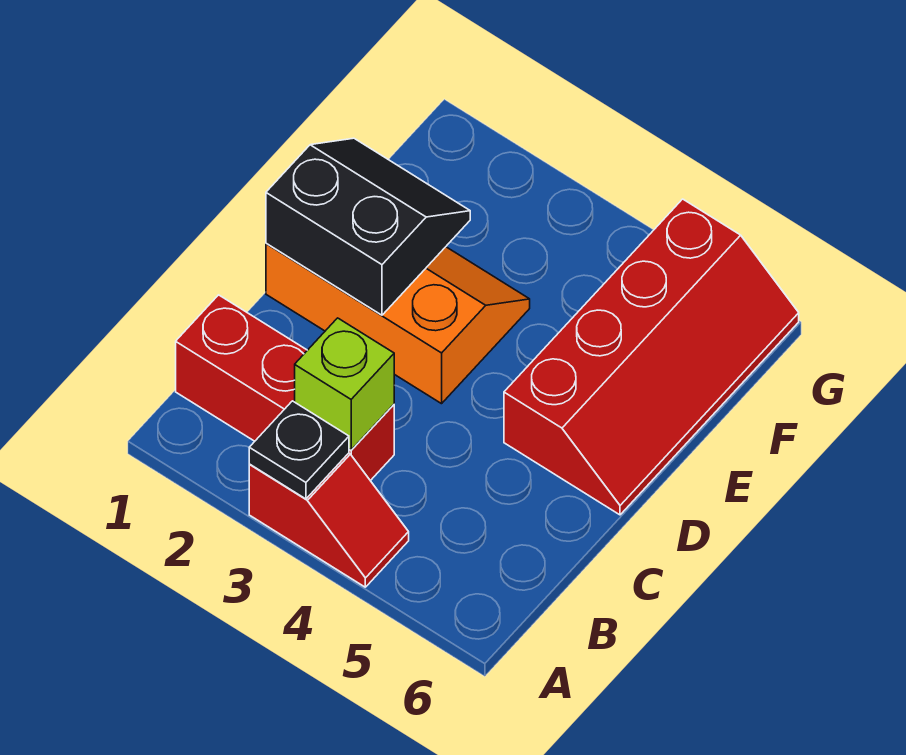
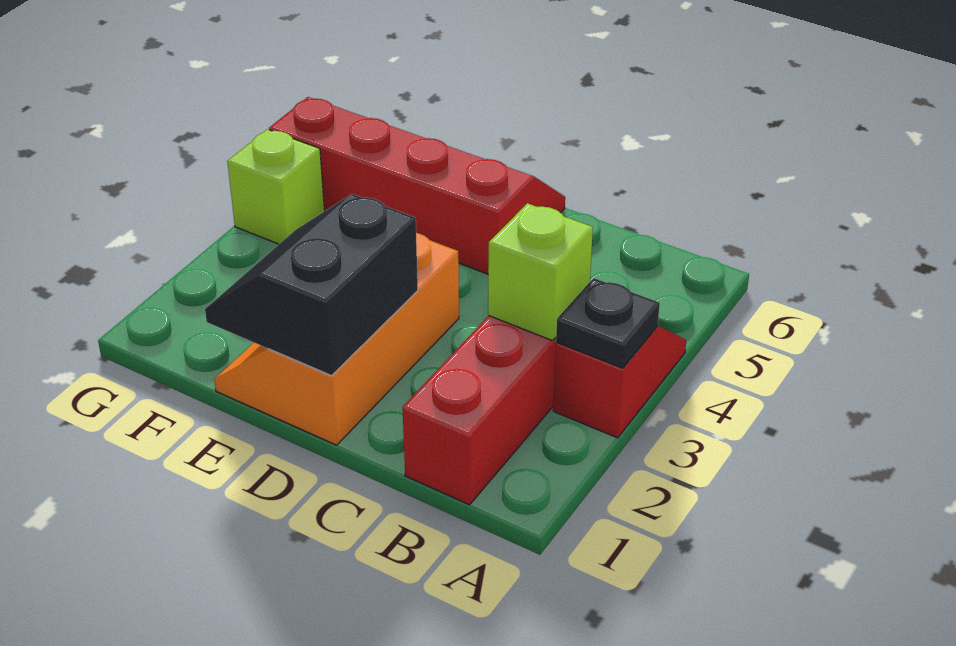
none -> lime brick G4 level 1

